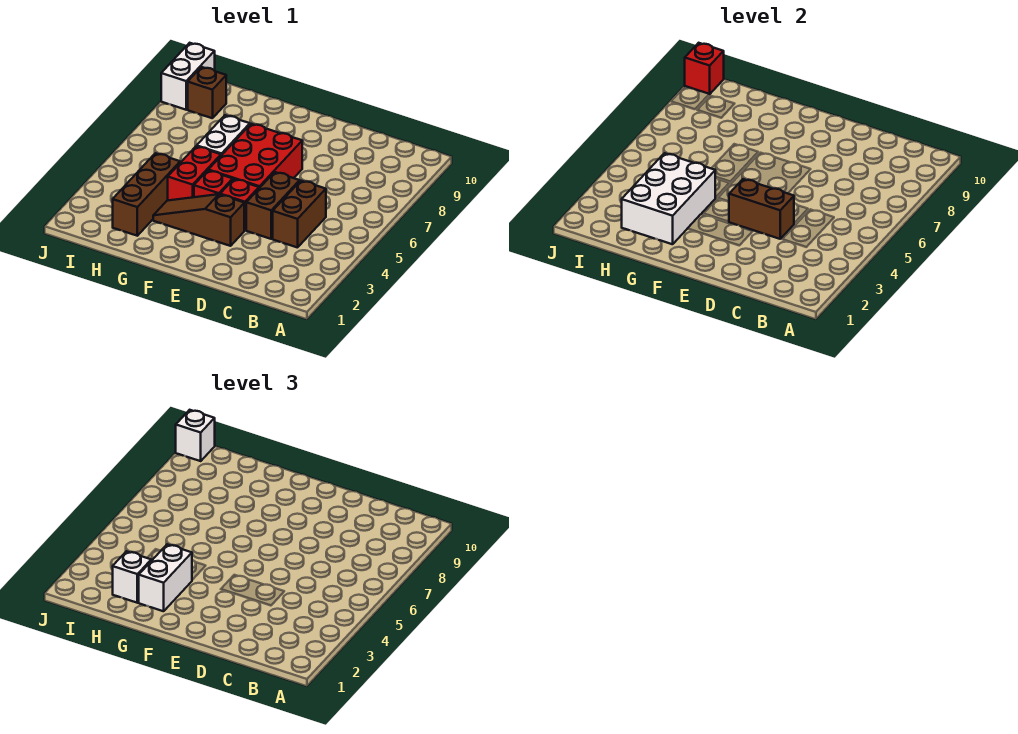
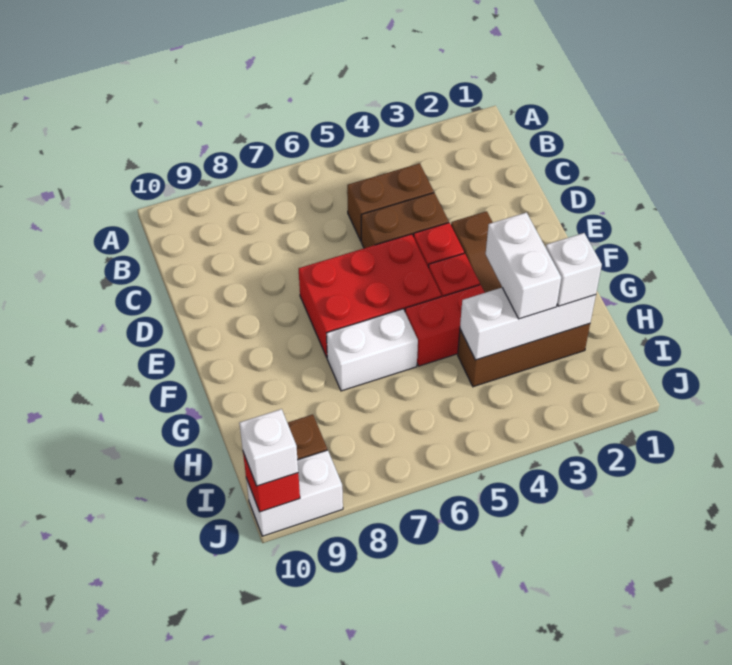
brown brick D4:E4 level 2 -> none
white brick G2:H4 level 2 -> white brick H2:H4 level 2
white brick G2:G3 level 3 -> white brick G3:H3 level 3

